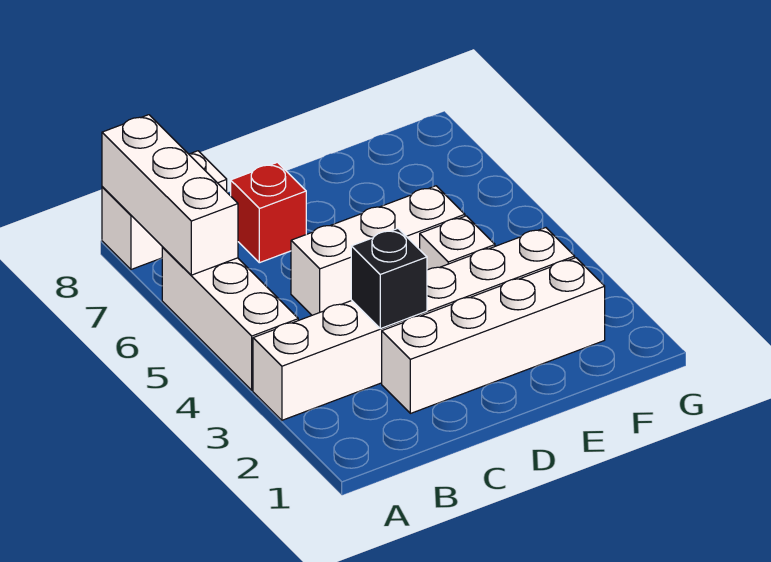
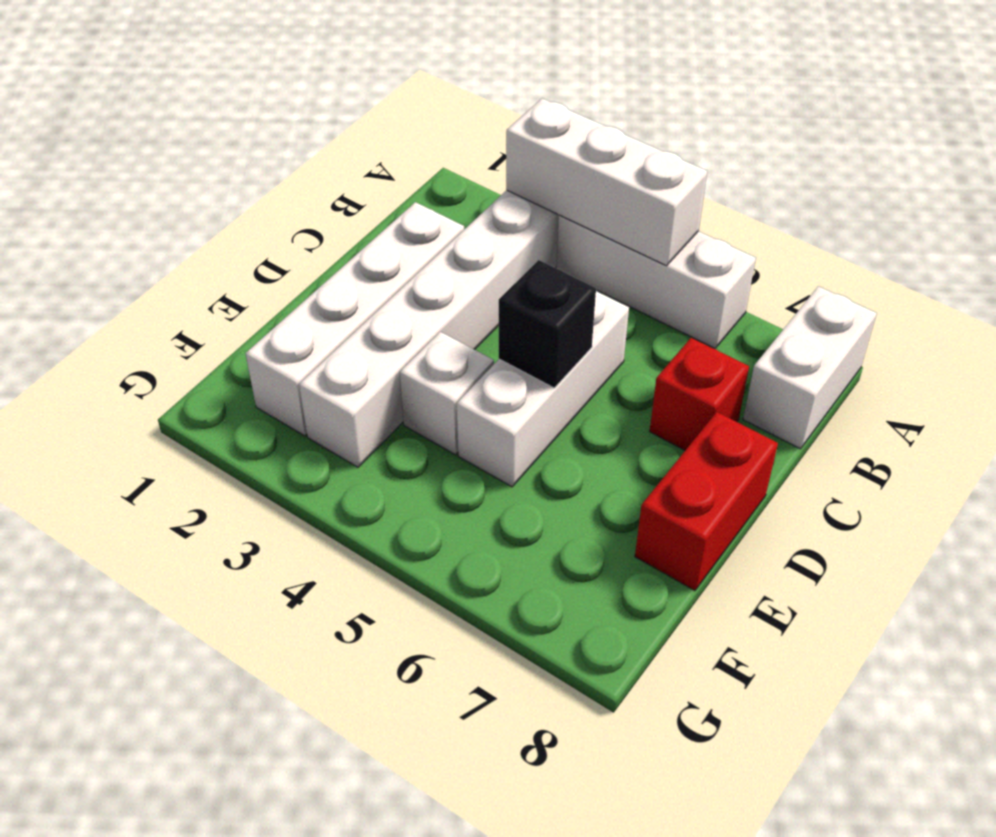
white brick A6:A8 level 2 -> white brick A3:A5 level 2
black brick C3 level 2 -> black brick D5 level 2
none -> red brick D8:E8 level 1

